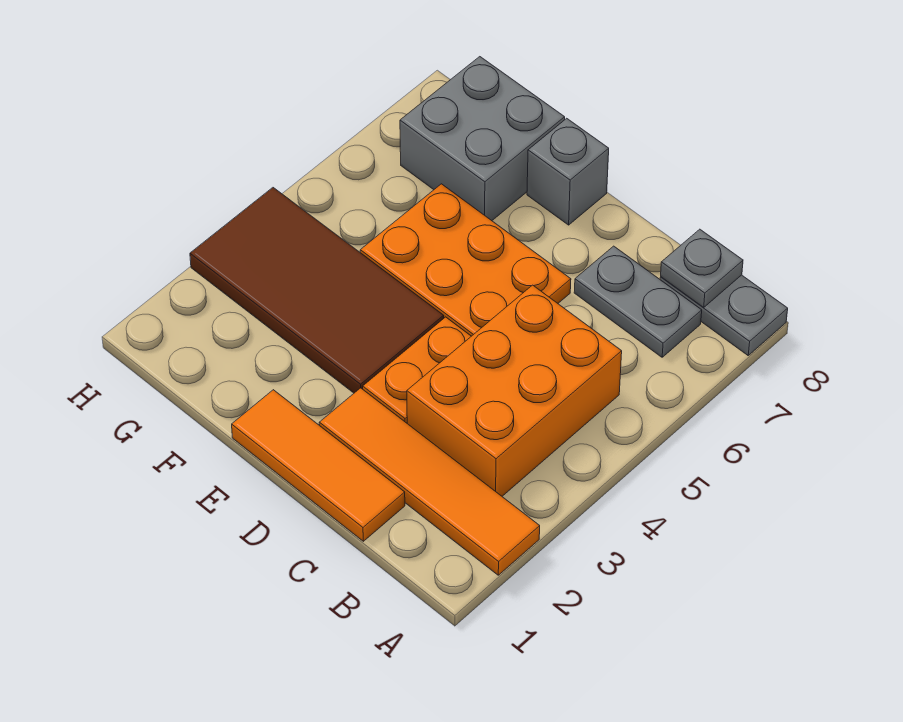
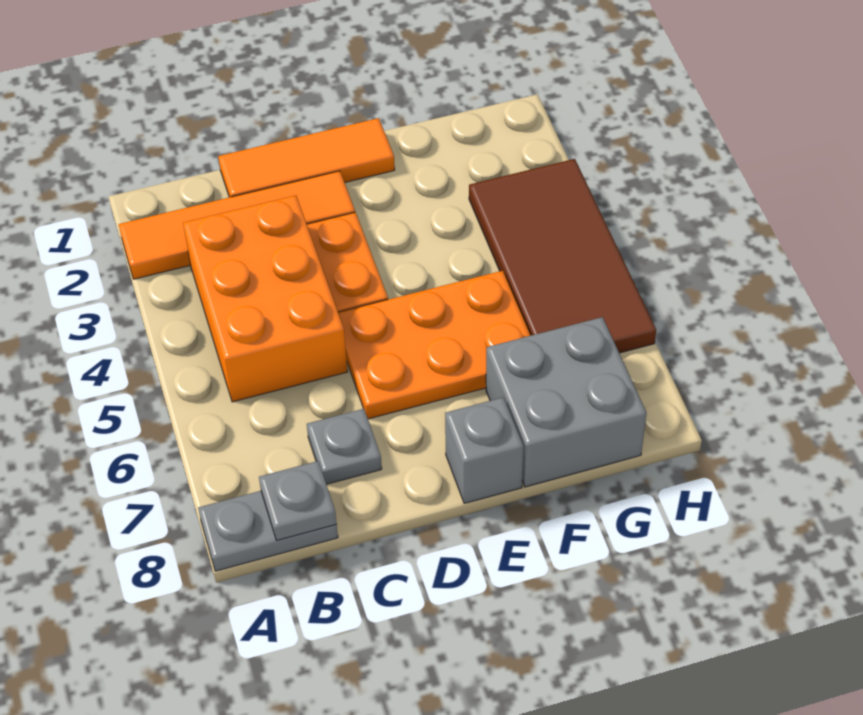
grey plate B7:C7 level 1 -> grey plate C7 level 1
brown tile E3:H4 level 1 -> brown tile G3:H6 level 1

